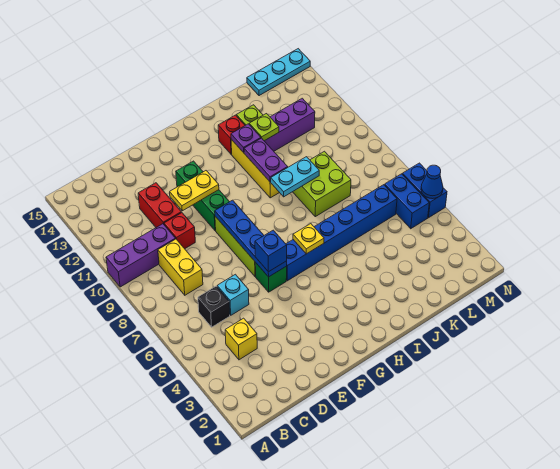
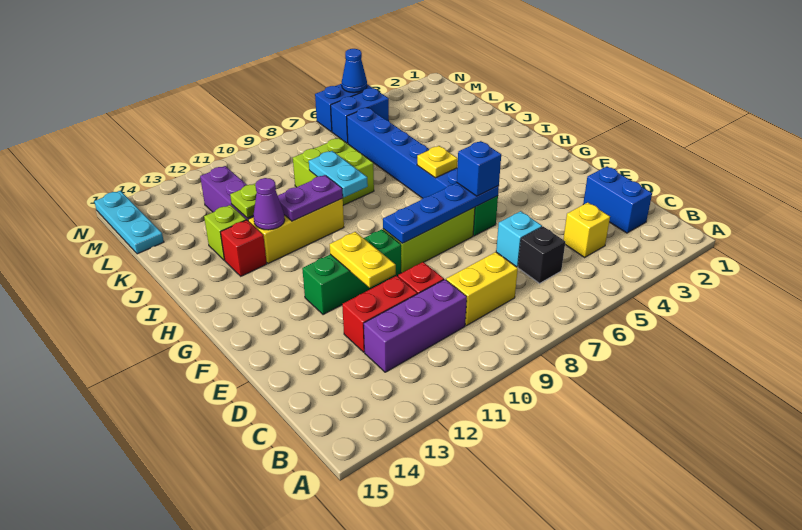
purple brick A10:C10 level 1 -> purple brick C10:C12 level 1
none -> blue brick C2:D2 level 1
purple plate I12 level 2 -> purple cone I12 level 2

